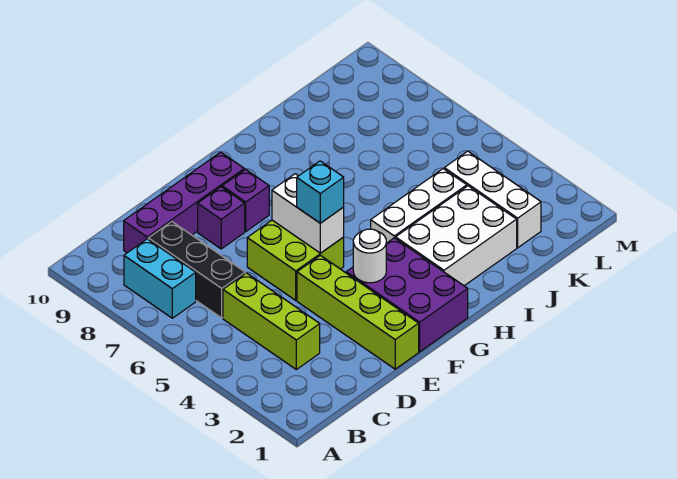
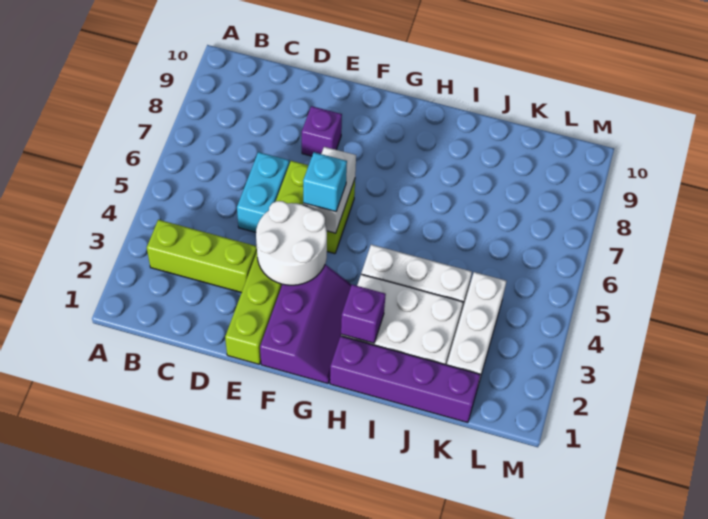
cyan brick B7:B8 level 1 -> cyan brick D5:D6 level 1
lime brick C3:C5 level 1 -> lime brick B3:D3 level 1
black brick C6:C8 level 1 -> none
purple brick C9:F9 level 1 -> purple brick H1:K1 level 1
purple brick F1:G3 level 1 -> purple slope F1:G3 level 1 top F
white round brick F3 level 2 -> white round brick E3:F4 level 2
purple brick F8 level 1 -> purple brick H2 level 2

